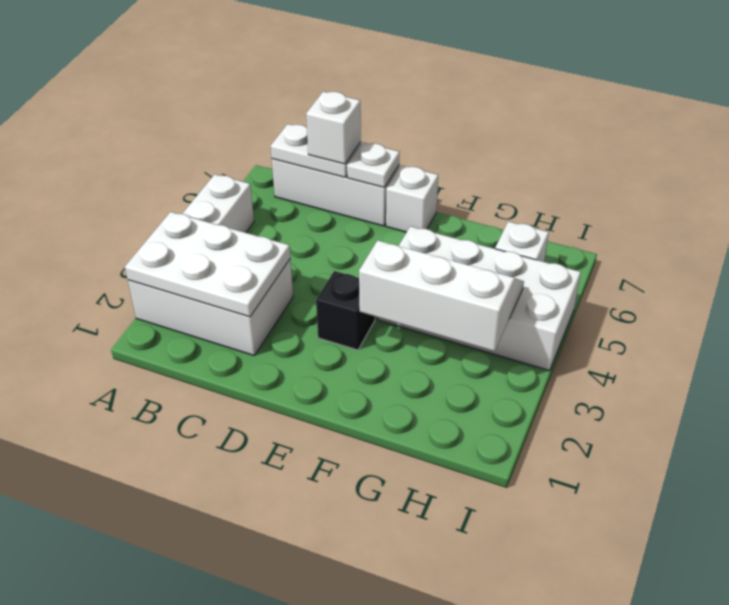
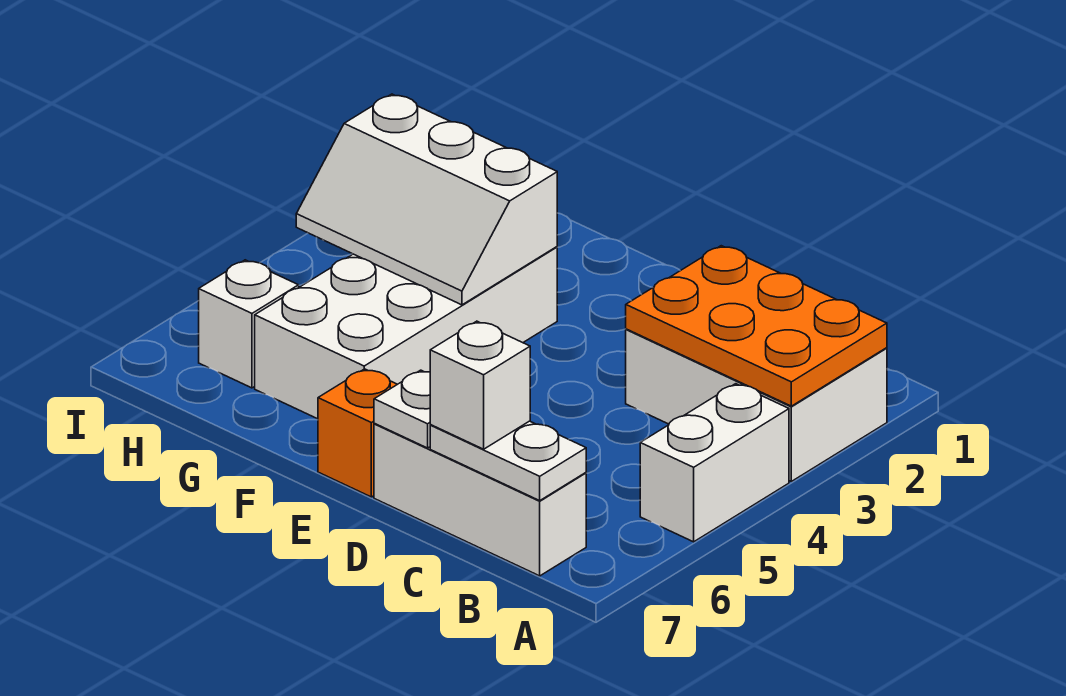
white plate A2:C3 level 2 -> orange plate A2:C3 level 2
black brick E3 level 1 -> none
white brick E7 level 1 -> orange brick E7 level 1
white brick F4:I5 level 1 -> white brick F3:G6 level 1

